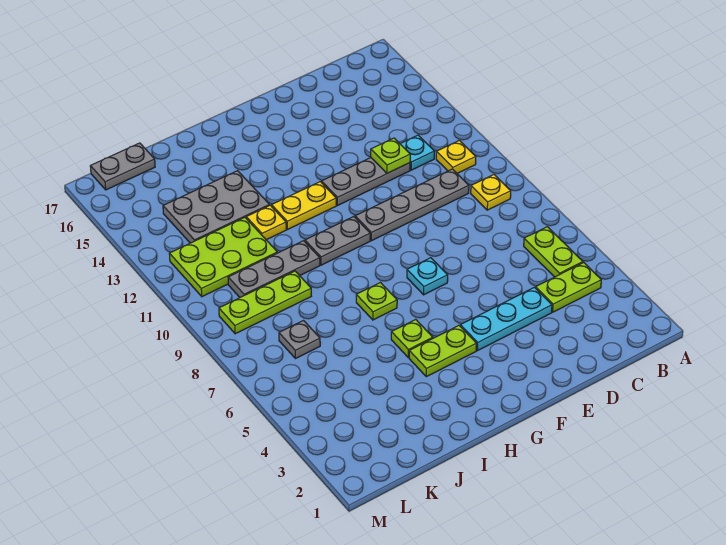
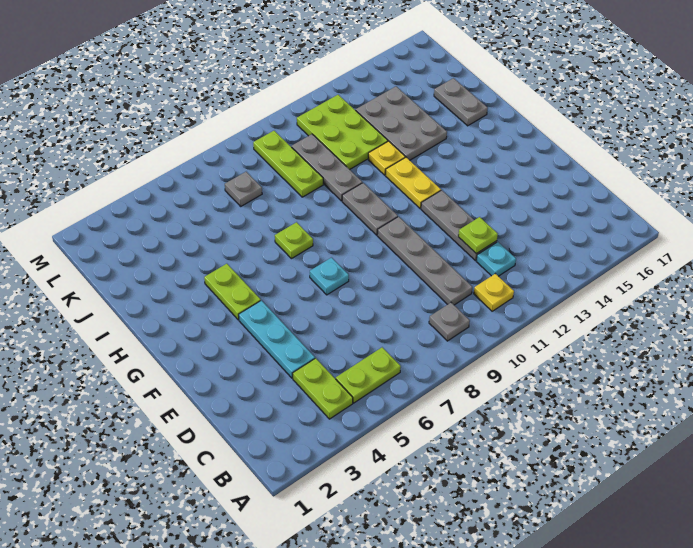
yellow plate B9 level 1 -> grey plate B9 level 1
lime plate H5 level 1 -> none
grey plate K17:L17 level 1 -> grey plate I16:J16 level 1

